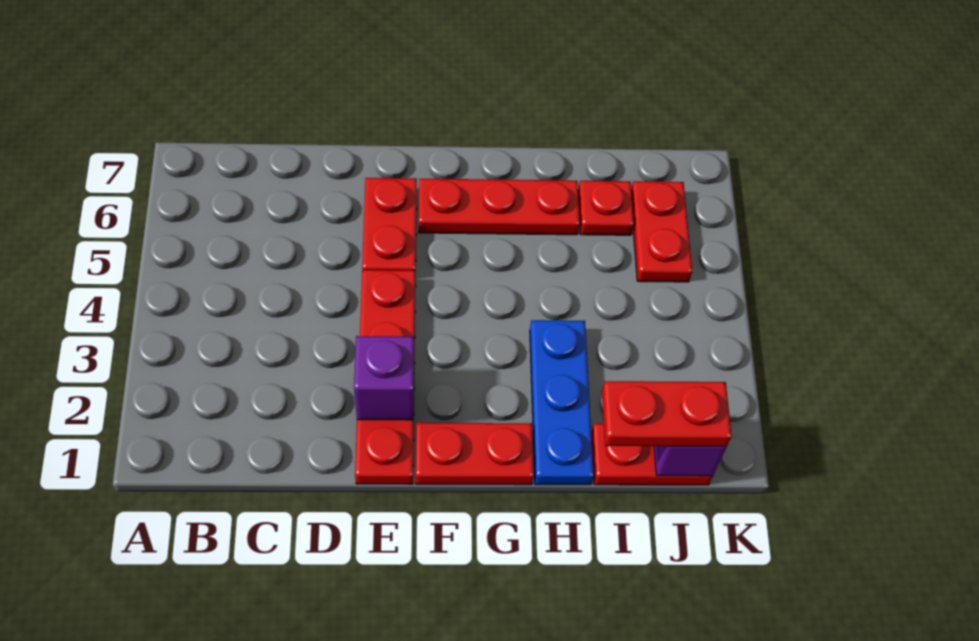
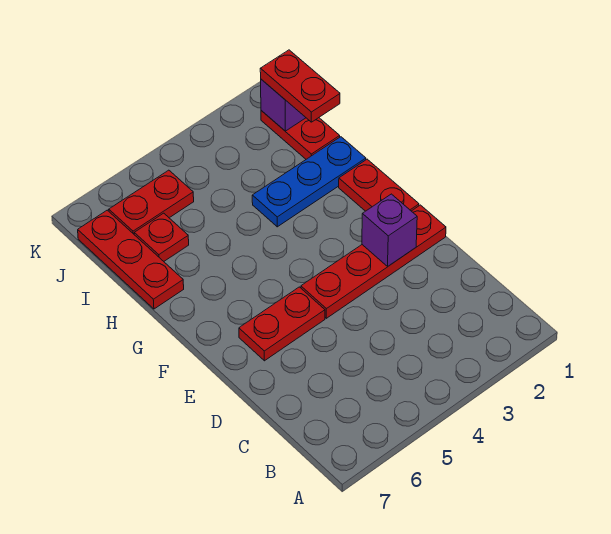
red plate F6:H6 level 1 -> red plate H7:J7 level 1

